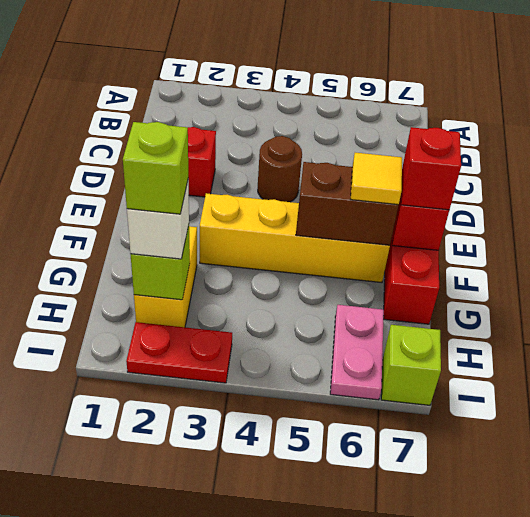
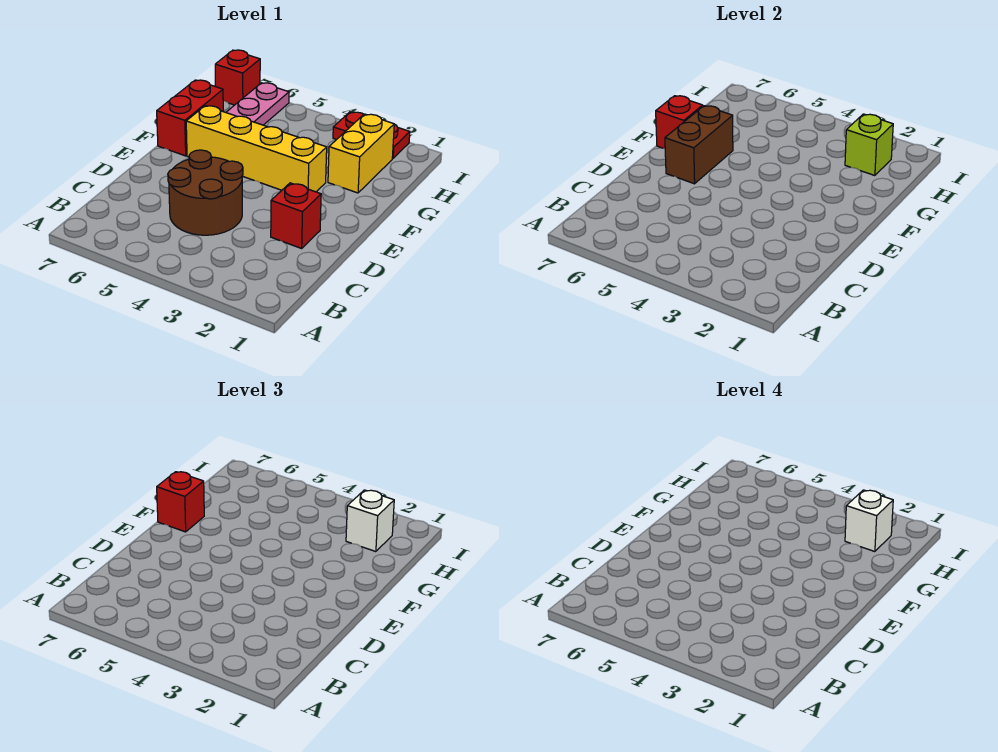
brown round brick D4 level 1 -> brown round brick C4:D5 level 1
brown brick F5:F6 level 2 -> brown brick E6:F6 level 2
yellow tile F6 level 3 -> none
lime brick H2 level 4 -> white brick H2 level 4
lime brick I7 level 1 -> red brick I7 level 1

